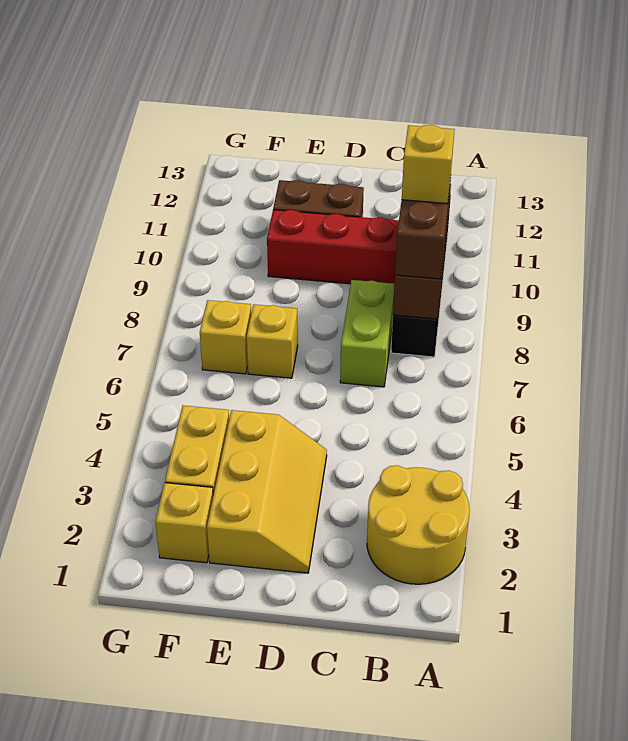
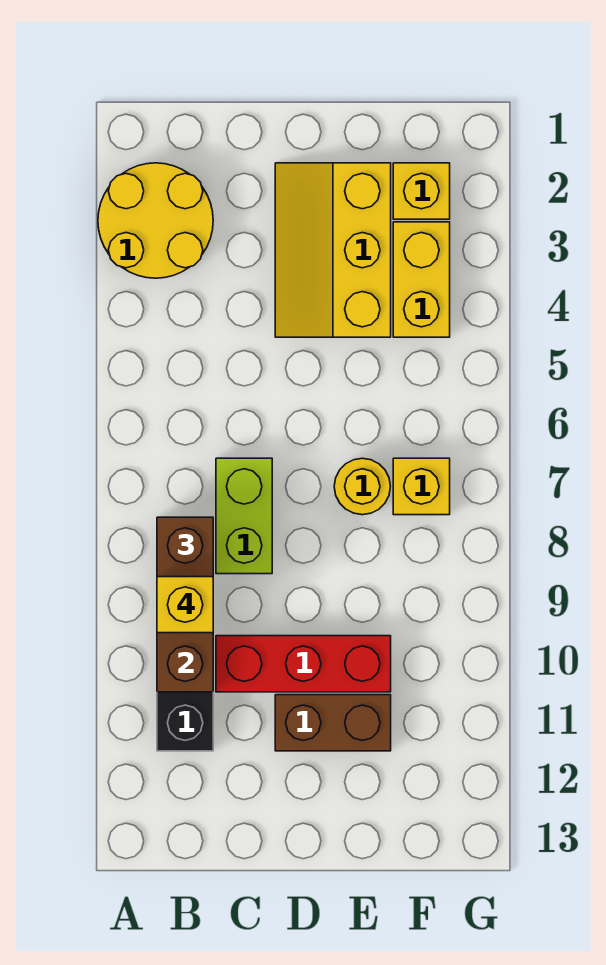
yellow brick E7 level 1 -> yellow round brick E7 level 1

